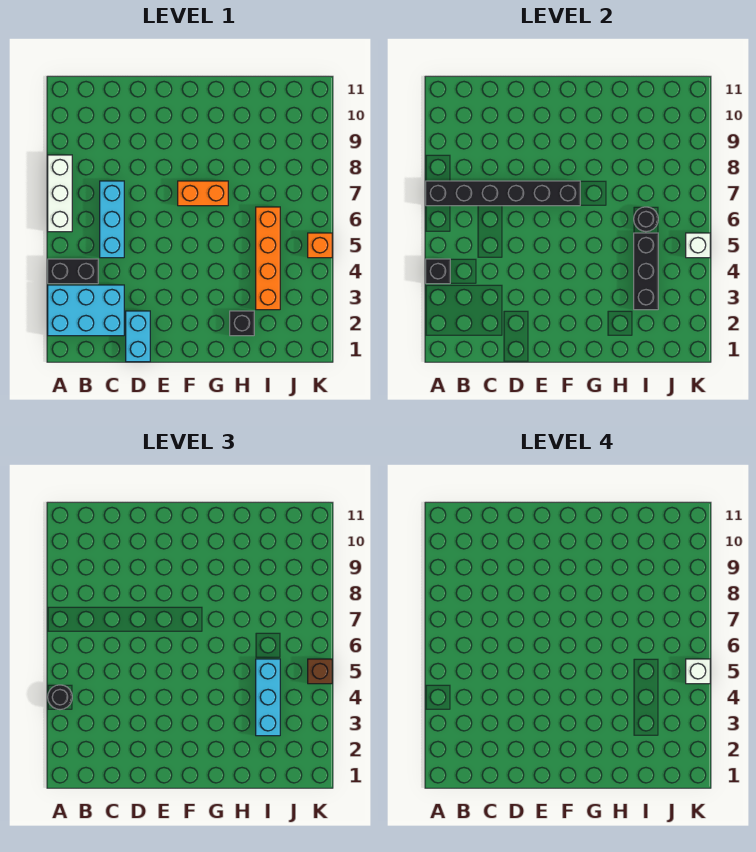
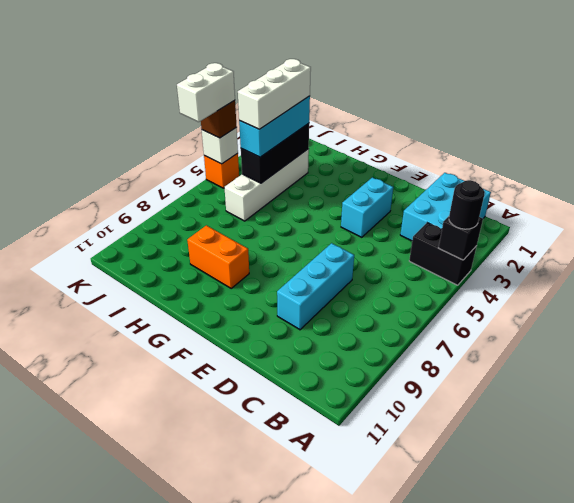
cyan brick A2:C3 level 1 -> cyan brick B1:C3 level 1
white brick A6:A8 level 1 -> white brick I3:I5 level 4
black brick A7:F7 level 2 -> none
cyan brick C5:C7 level 1 -> cyan brick D7:D9 level 1
cyan brick D1:D2 level 1 -> cyan brick E3:E4 level 1
orange brick F7:G7 level 1 -> orange brick G9:H9 level 1
black brick H2 level 1 -> none
orange brick I3:I6 level 1 -> white brick I3:I6 level 1
black round brick I6 level 2 -> none
white brick K5 level 4 -> white brick K5:K6 level 4

